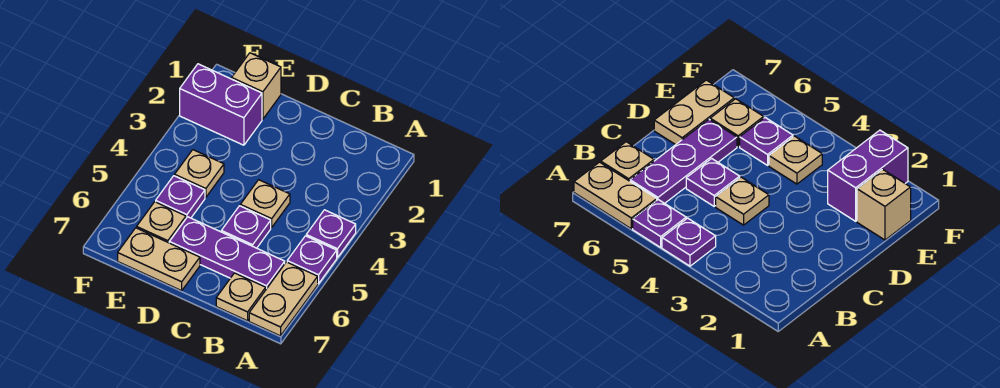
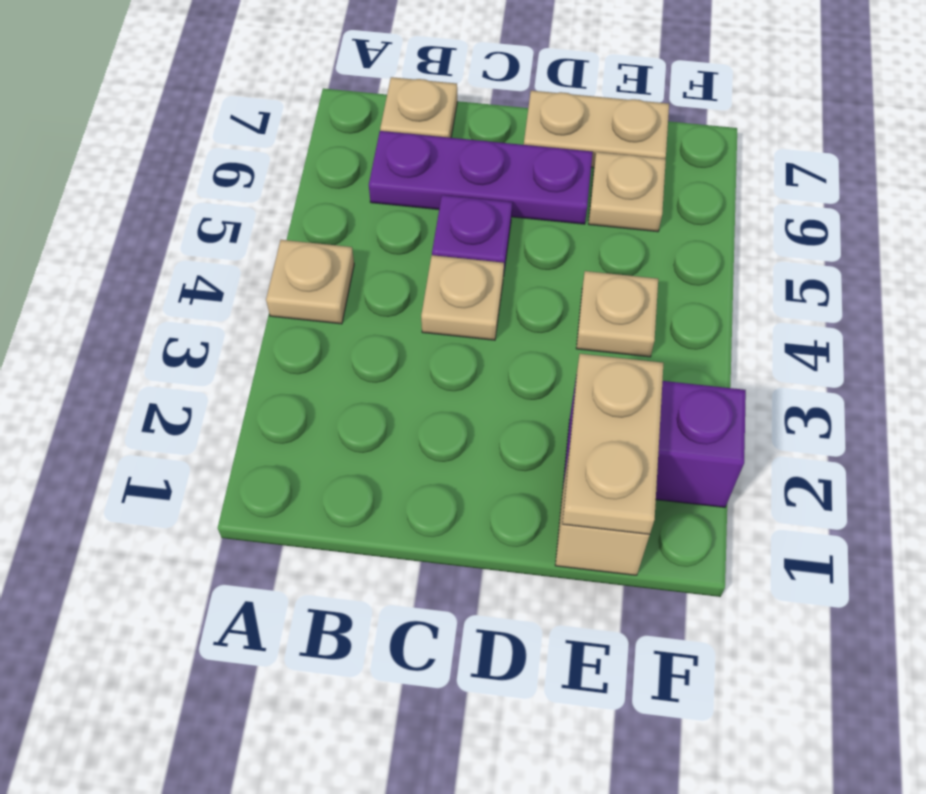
purple plate A4 level 1 -> tan plate A4 level 1
purple plate A5 level 1 -> none
tan plate A6:A7 level 1 -> tan plate E1:E2 level 2
purple plate E5 level 1 -> none

